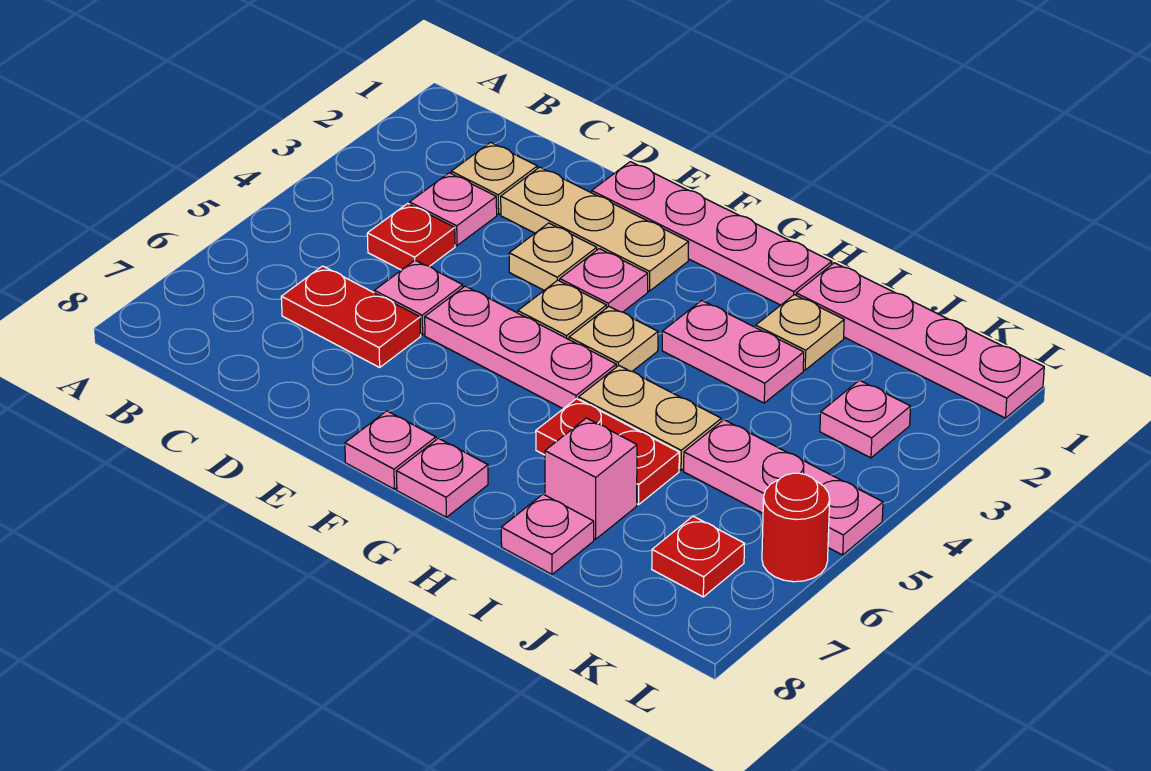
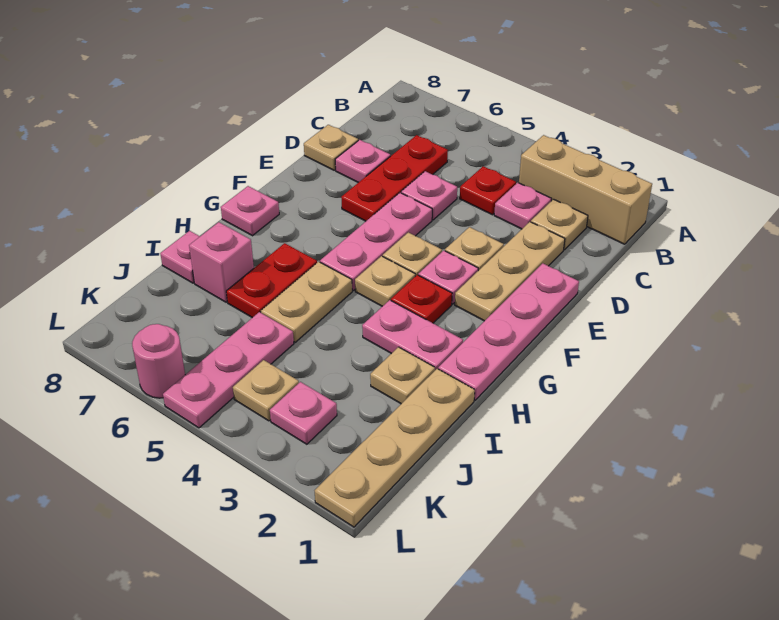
none -> tan brick B1:B3 level 1
red plate C6:D6 level 1 -> red plate C6:E6 level 1
none -> tan plate D8 level 1
pink plate F8 level 1 -> pink plate D7 level 1
pink plate H3:I3 level 1 -> pink plate H2:H3 level 1
pink plate I1:L1 level 1 -> tan plate I1:L1 level 1
none -> tan plate K4 level 1
red plate K7 level 1 -> red plate G3 level 1
red round brick L6 level 1 -> pink round brick L6 level 1

